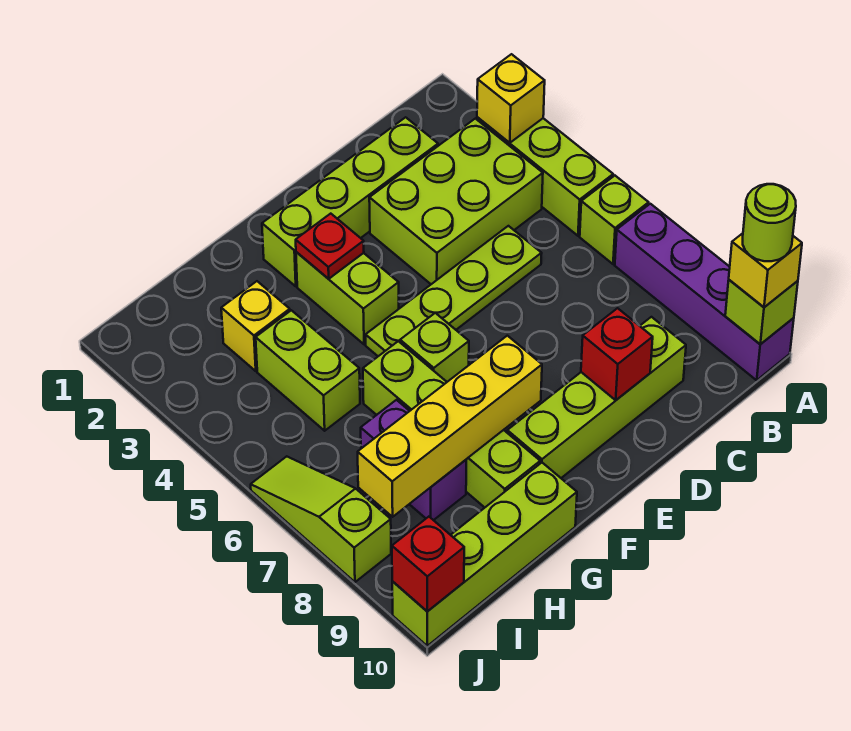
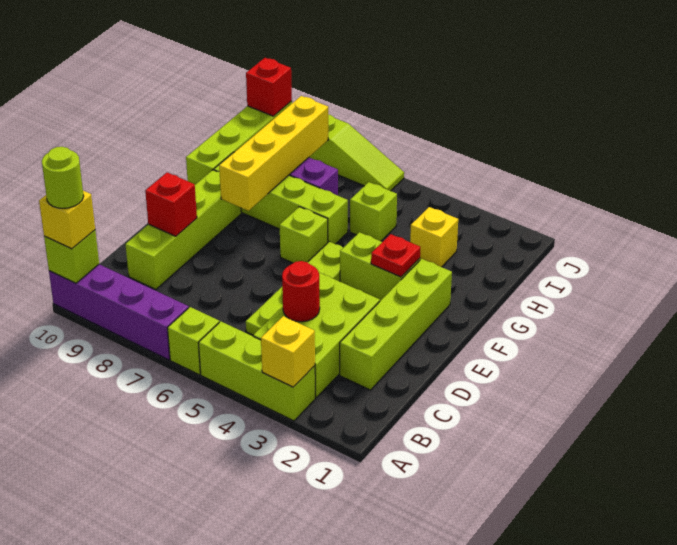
none -> red round brick C4 level 2
lime brick H4:H5 level 1 -> lime brick H5 level 1

